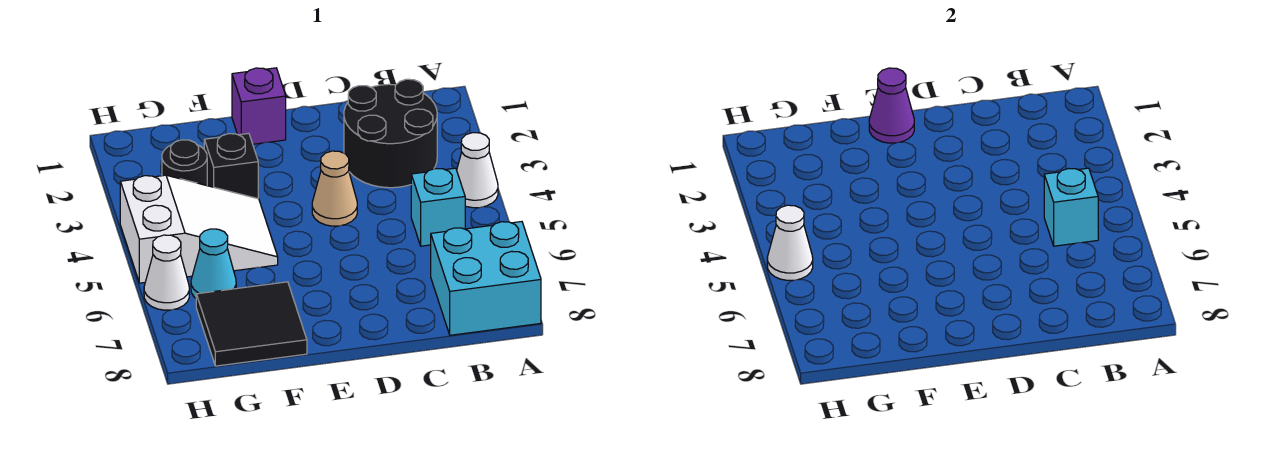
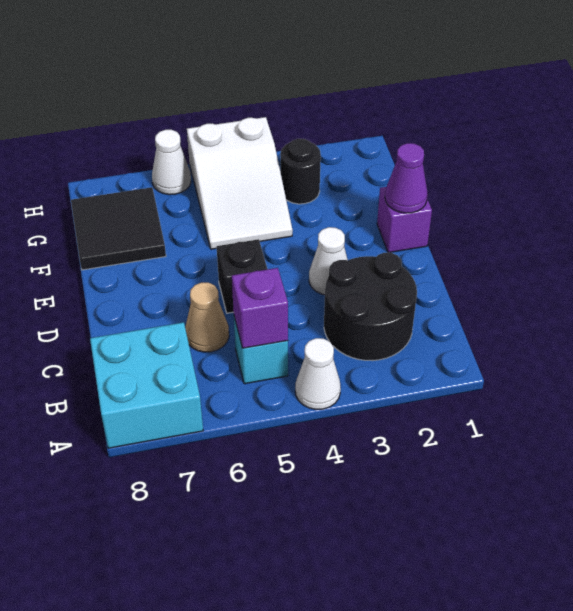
cyan brick B5 level 2 -> purple brick B5 level 2
tan cone D4 level 1 -> tan cone C6 level 1
black brick F3 level 1 -> black brick D5 level 1
cyan cone G6 level 1 -> none
white cone H5 level 2 -> white cone D3 level 1

